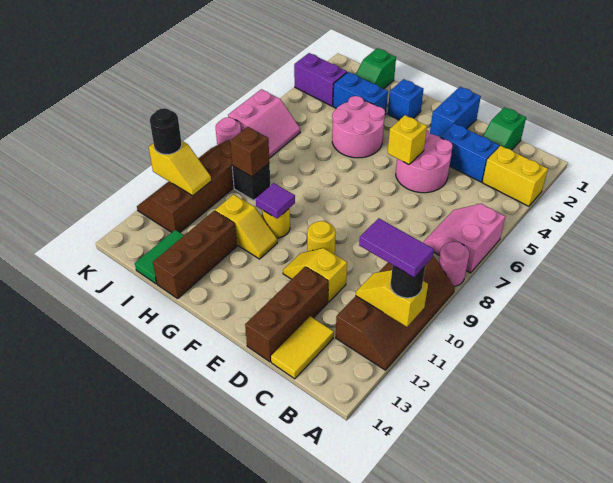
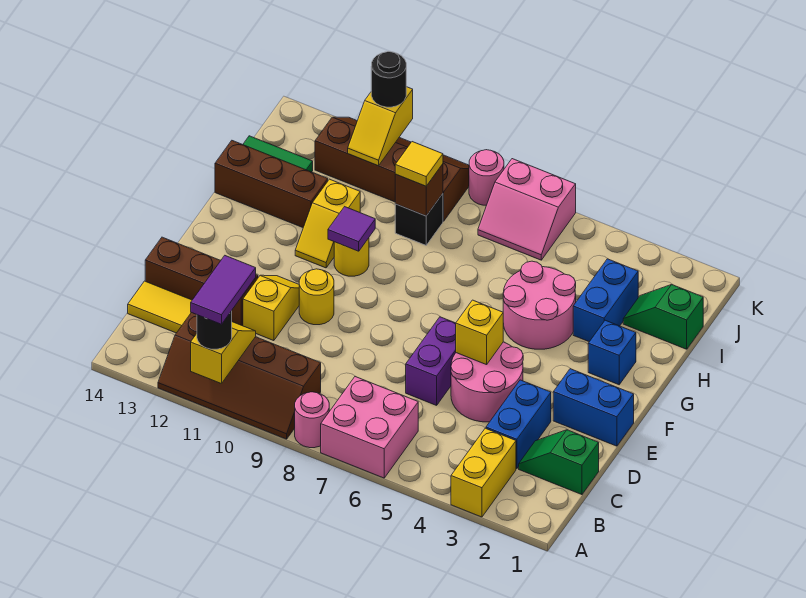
pink slope A6:B7 level 1 top A -> pink brick A6:B7 level 1
none -> yellow tile I9 level 3
purple brick J3:K3 level 1 -> purple brick D6:E6 level 1

